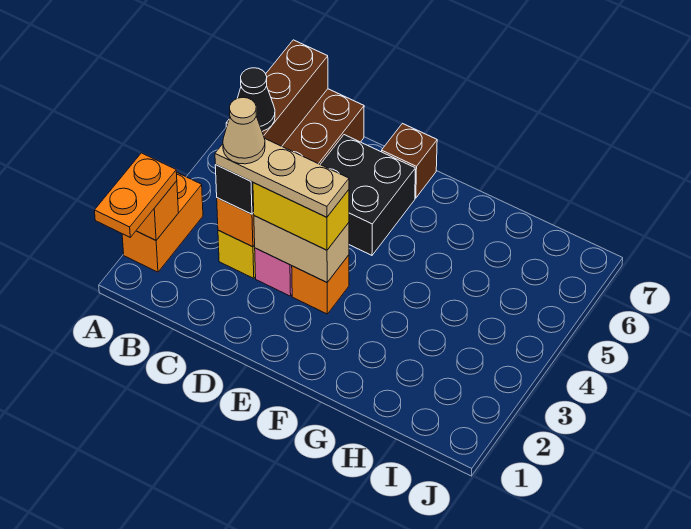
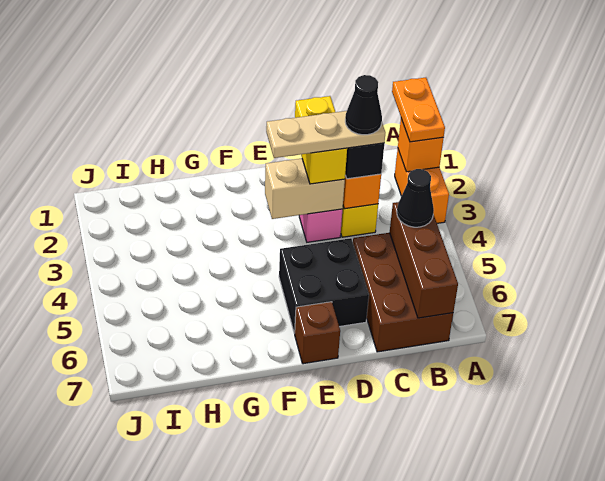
tan cone C3 level 5 -> black cone C3 level 5
yellow brick D3:E3 level 3 -> yellow brick D2:D3 level 3
orange brick E3 level 1 -> none

